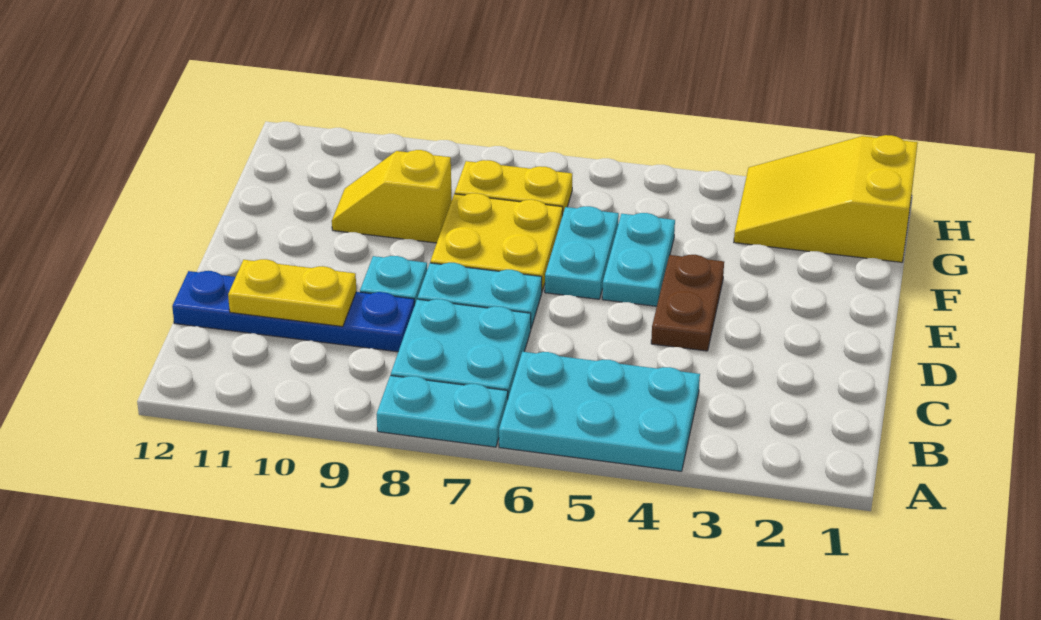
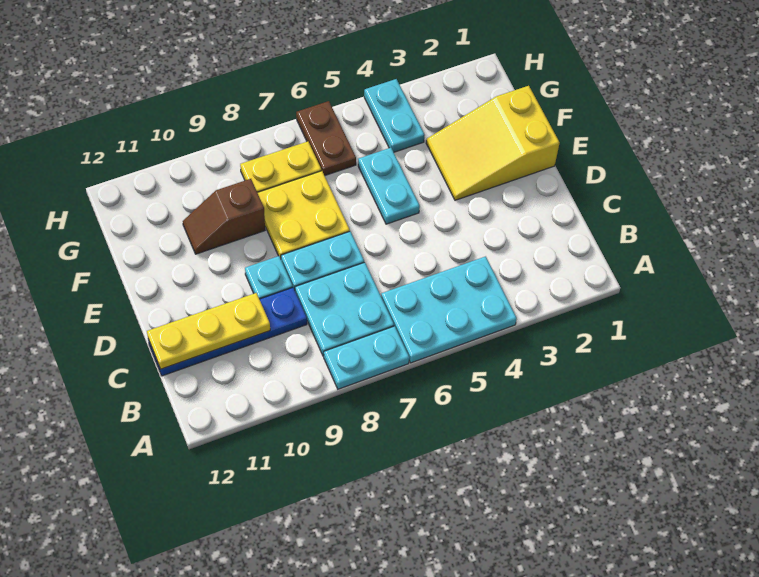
yellow plate C10:C11 level 2 -> yellow plate C10:C12 level 2
brown plate D4:E4 level 1 -> brown plate G6:H6 level 1
cyan plate E6:F6 level 1 -> cyan plate G4:H4 level 1
yellow slope F9:F10 level 1 top 9 -> brown slope F9:F10 level 1 top 9
yellow slope G1:H3 level 1 top 1 -> yellow slope E1:F3 level 1 top 1

